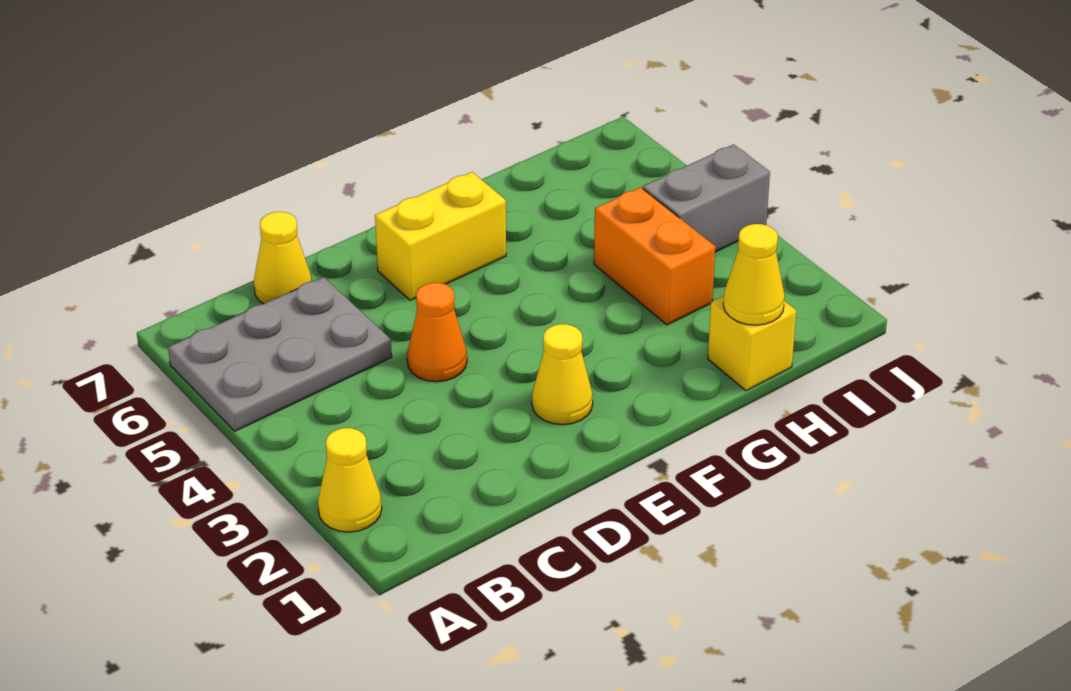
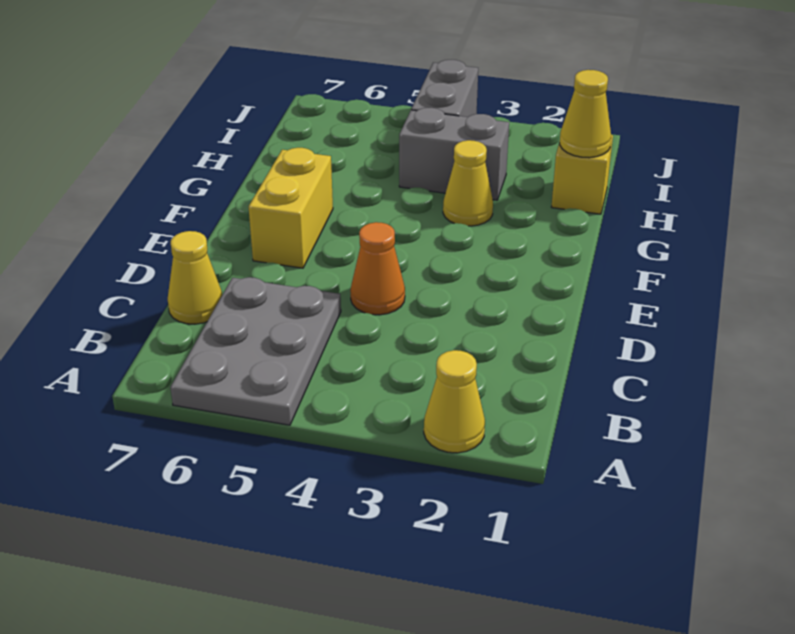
yellow cone E2 level 1 -> yellow cone G3 level 1
orange brick H3:H4 level 1 -> grey brick H3:H4 level 1

